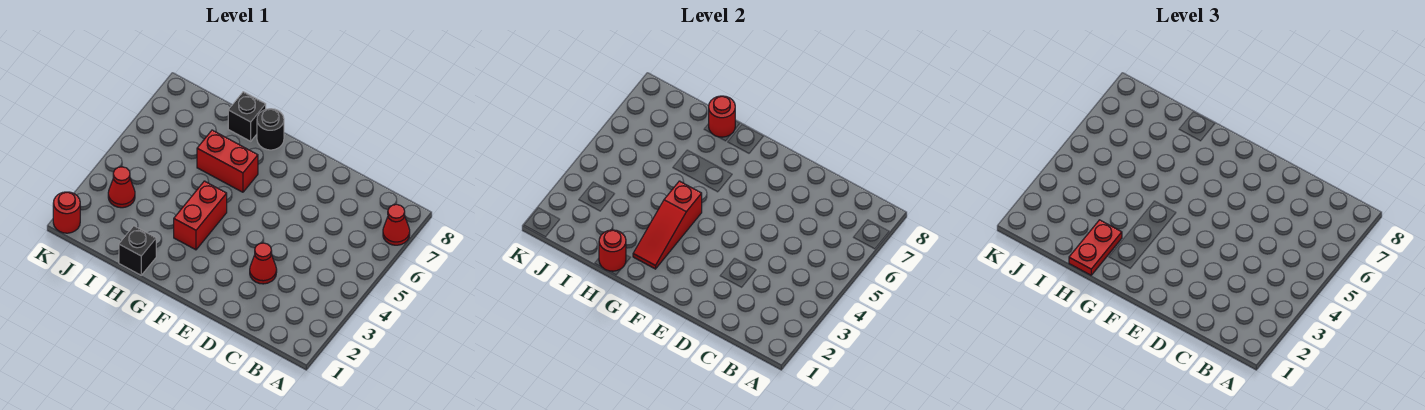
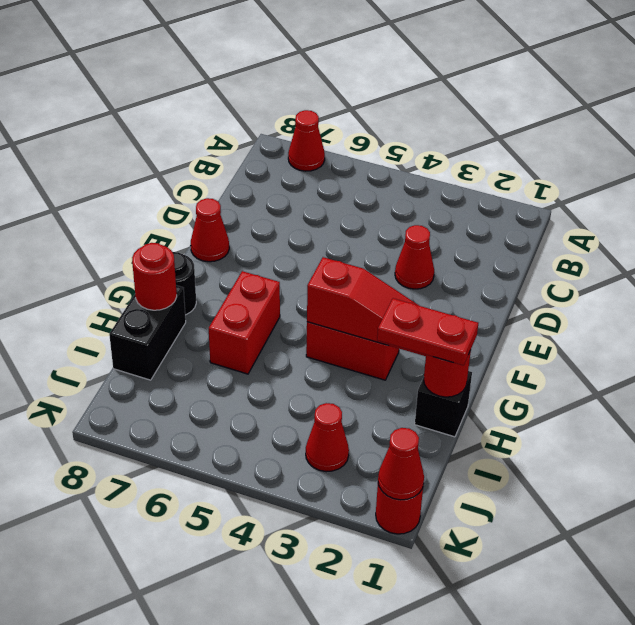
none -> red cone E8 level 1
black brick H8 level 1 -> black brick H8:I8 level 1
none -> red cone K1 level 2

